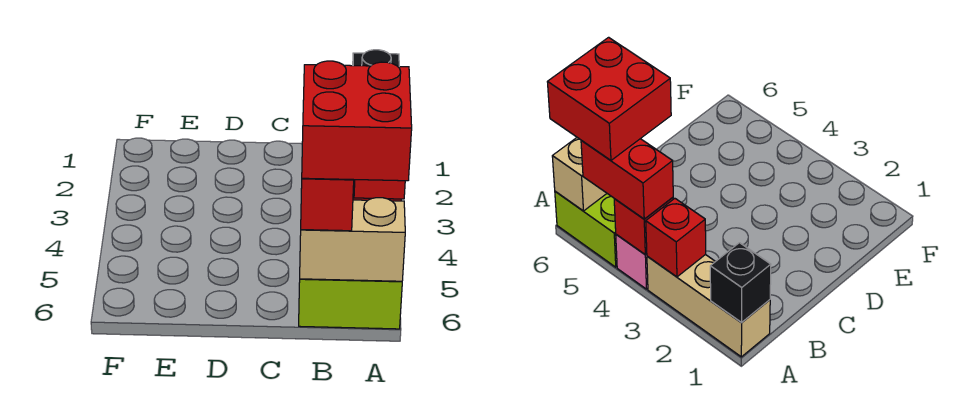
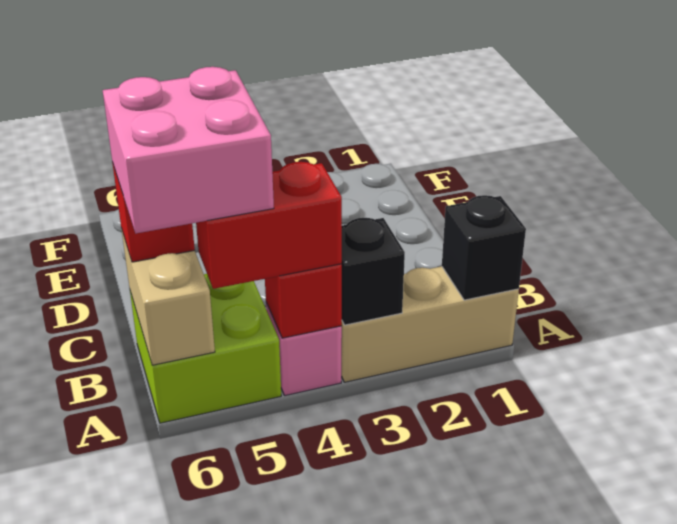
red brick A3 level 2 -> black brick A3 level 2
red brick A5:B6 level 4 -> pink brick A5:B6 level 4

